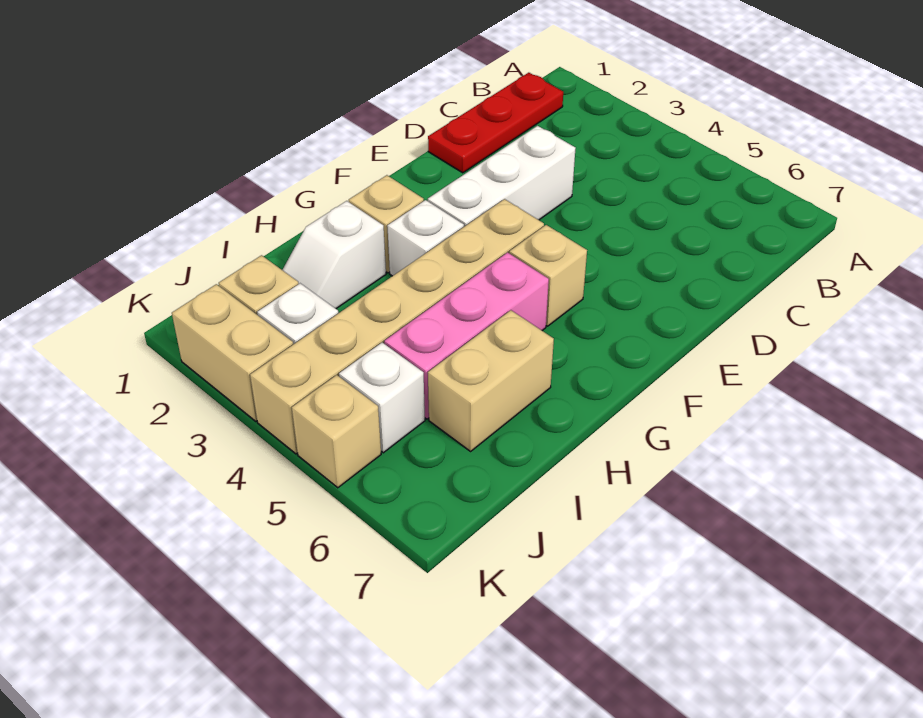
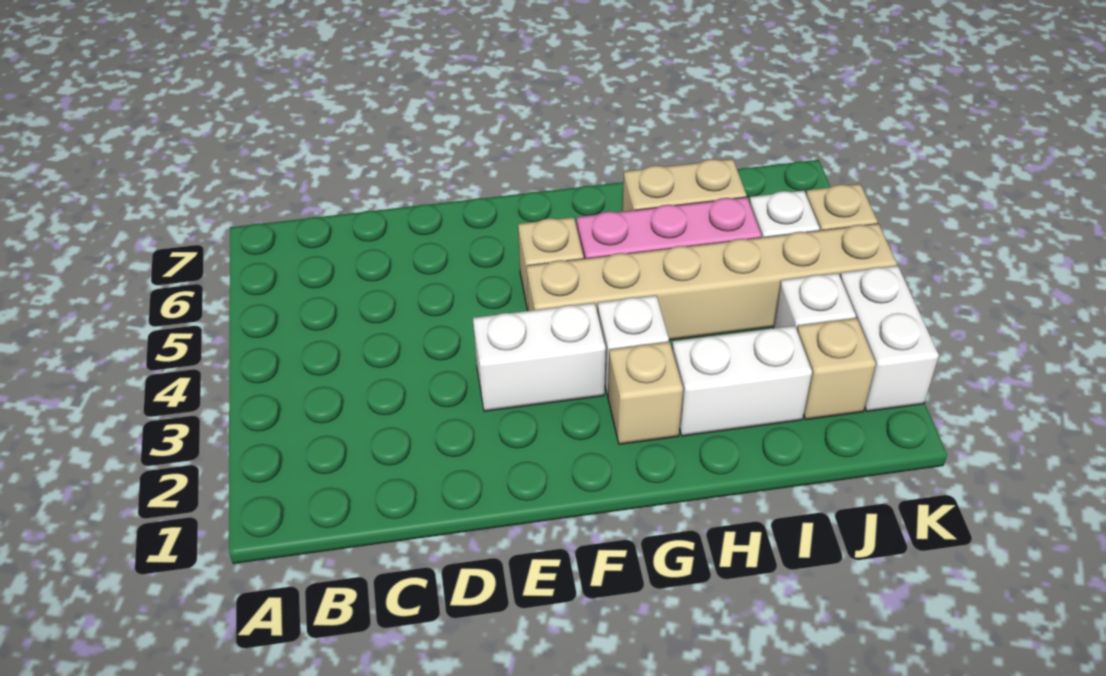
red plate B1:D1 level 1 -> none
white brick D3:F3 level 1 -> white brick E3:F3 level 1
white slope H2:I2 level 1 top H -> white brick H2:I2 level 1
tan brick K2:K3 level 1 -> white brick K2:K3 level 1

